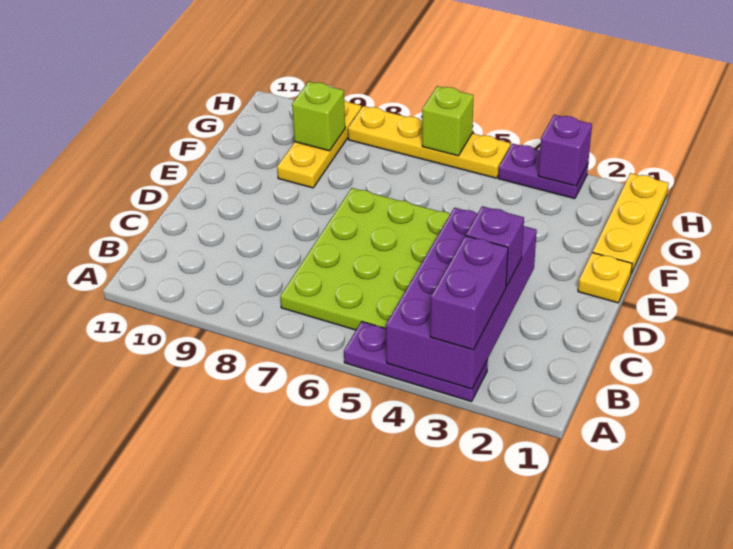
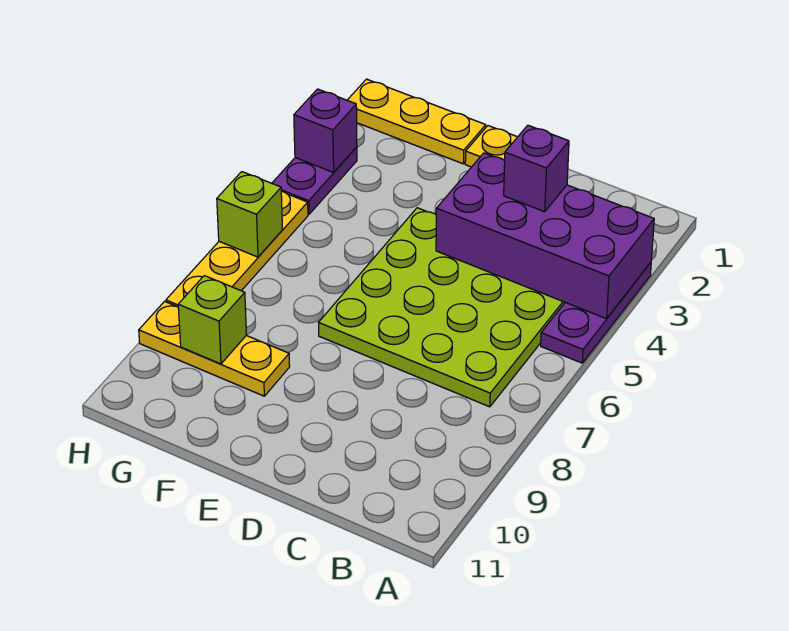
purple brick A3:B3 level 3 -> none

